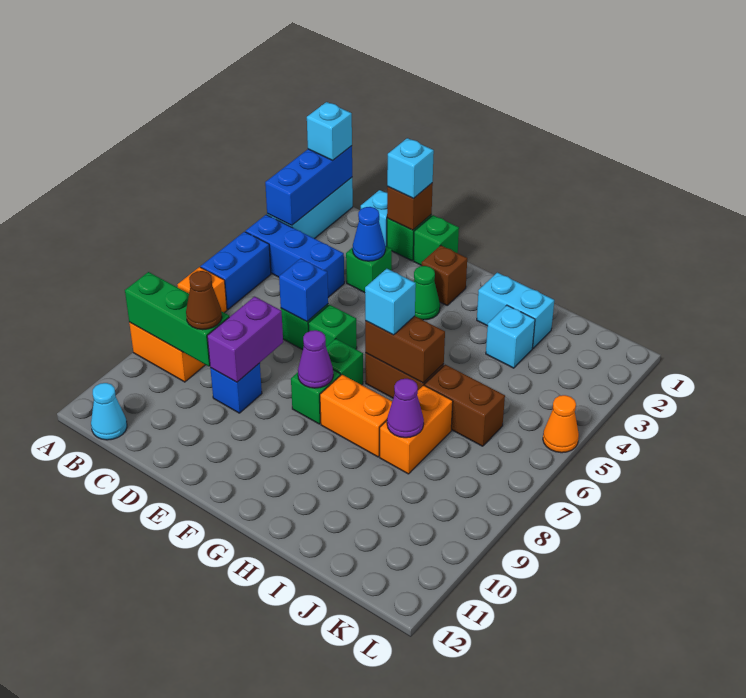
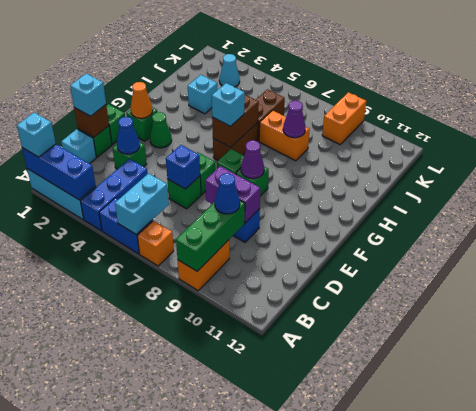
cyan cone B12 level 1 -> cyan cone K3 level 1
brown cone C9 level 3 -> blue cone C9 level 3
brown brick F2 level 1 -> green brick F2 level 1
orange brick G8:H8 level 1 -> orange brick K9:L9 level 1
cyan brick H2:I2 level 1 -> cyan brick A6:B6 level 2
orange cone L5 level 1 -> orange cone F2 level 2

